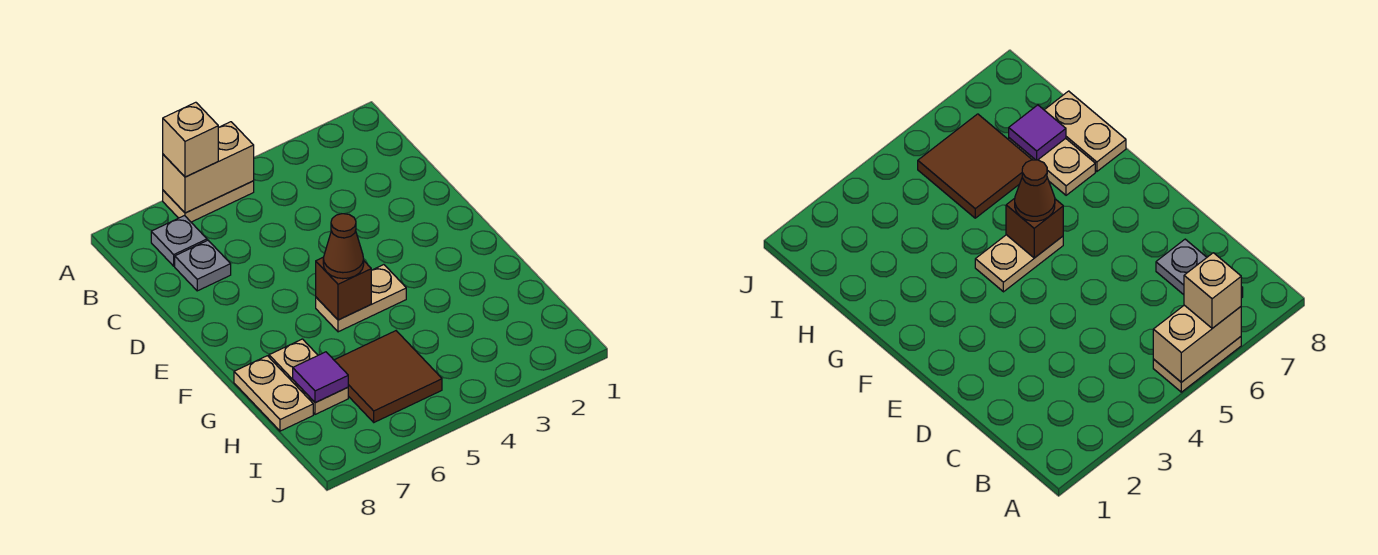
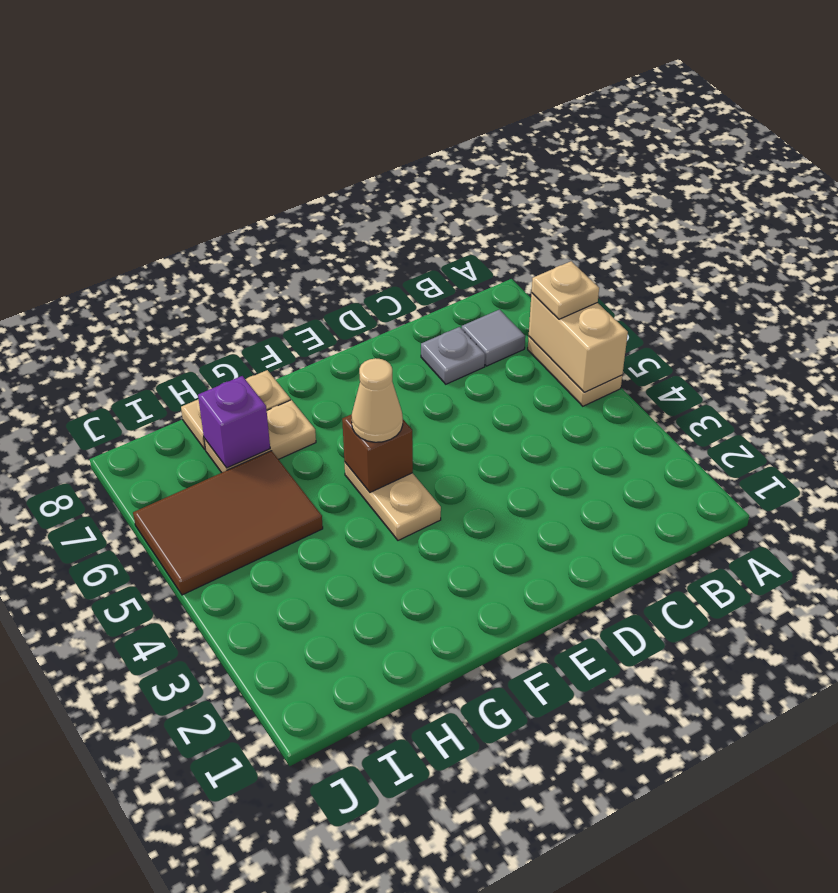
tan brick A6 level 3 -> tan plate A6 level 3
grey plate B7 level 1 -> grey tile B7 level 1
brown cone F5 level 3 -> tan cone F5 level 3
brown tile H5:I6 level 1 -> brown tile H5:J6 level 1
purple tile H7 level 2 -> purple brick H7 level 2

